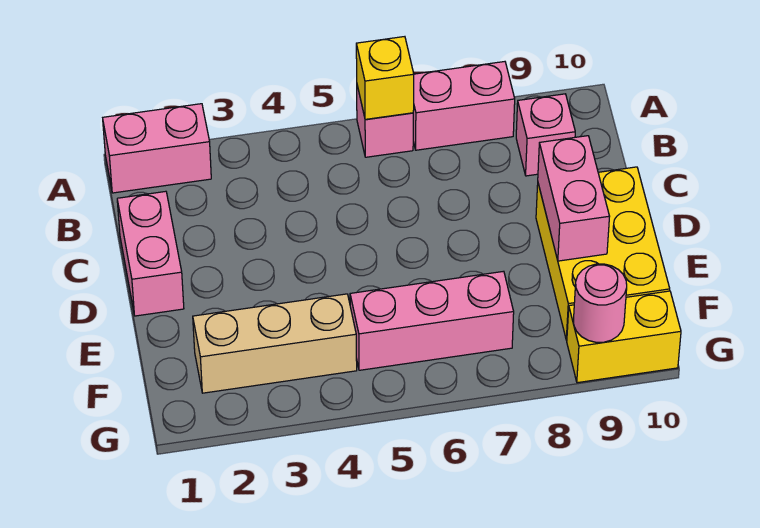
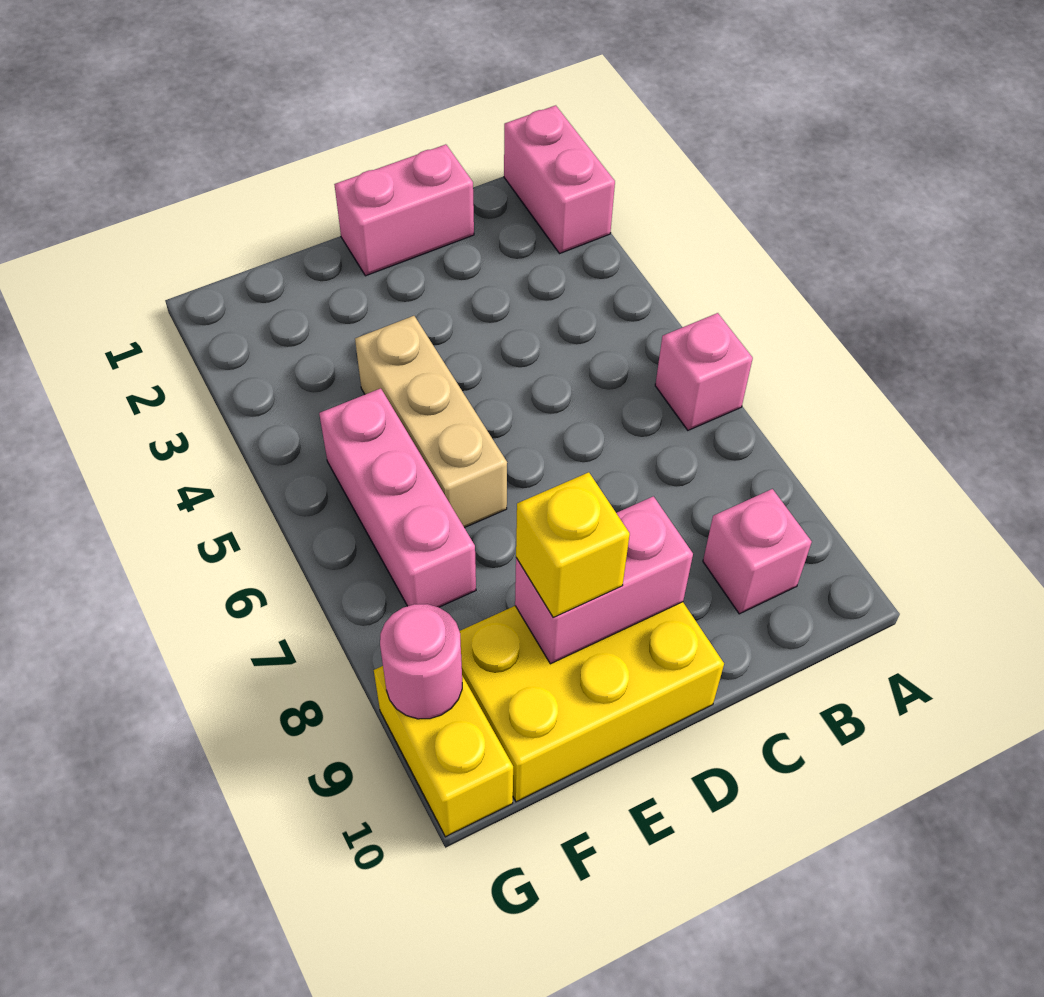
yellow brick A6 level 2 -> yellow brick E9 level 3
pink brick A7:A8 level 1 -> none
tan brick F2:F4 level 1 -> tan brick E4:E6 level 1

